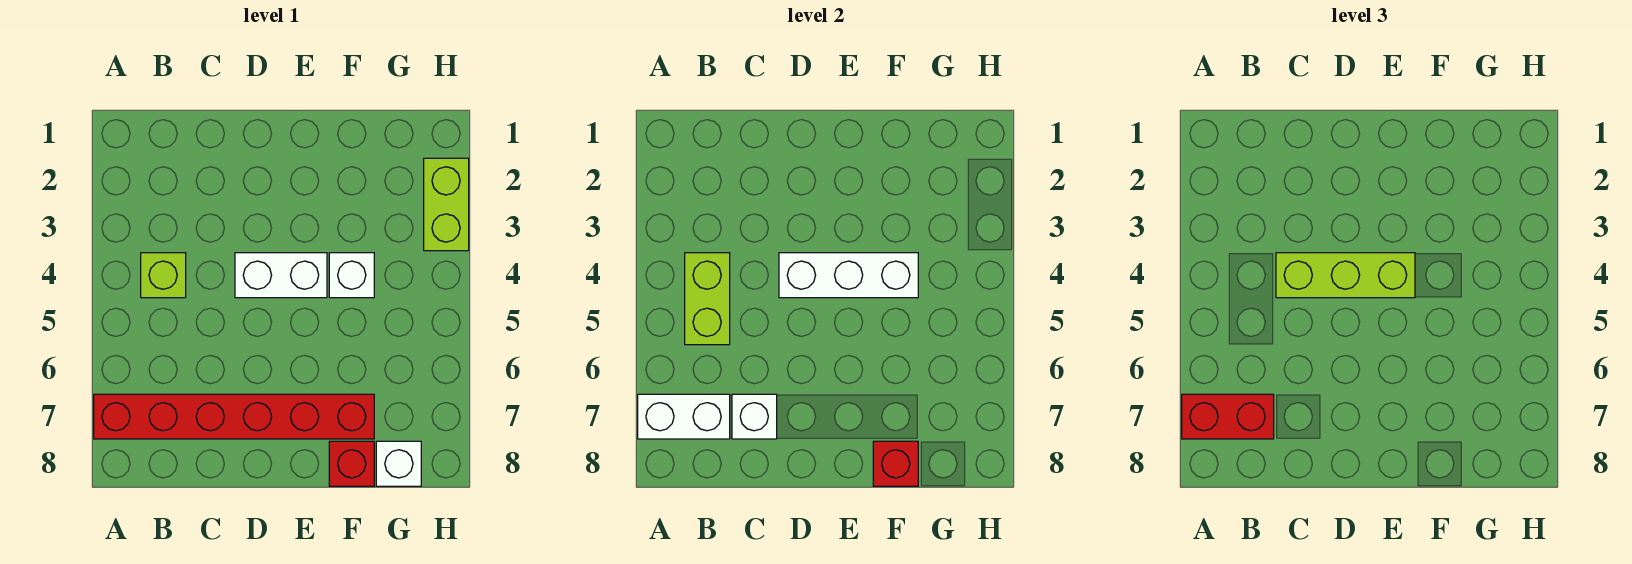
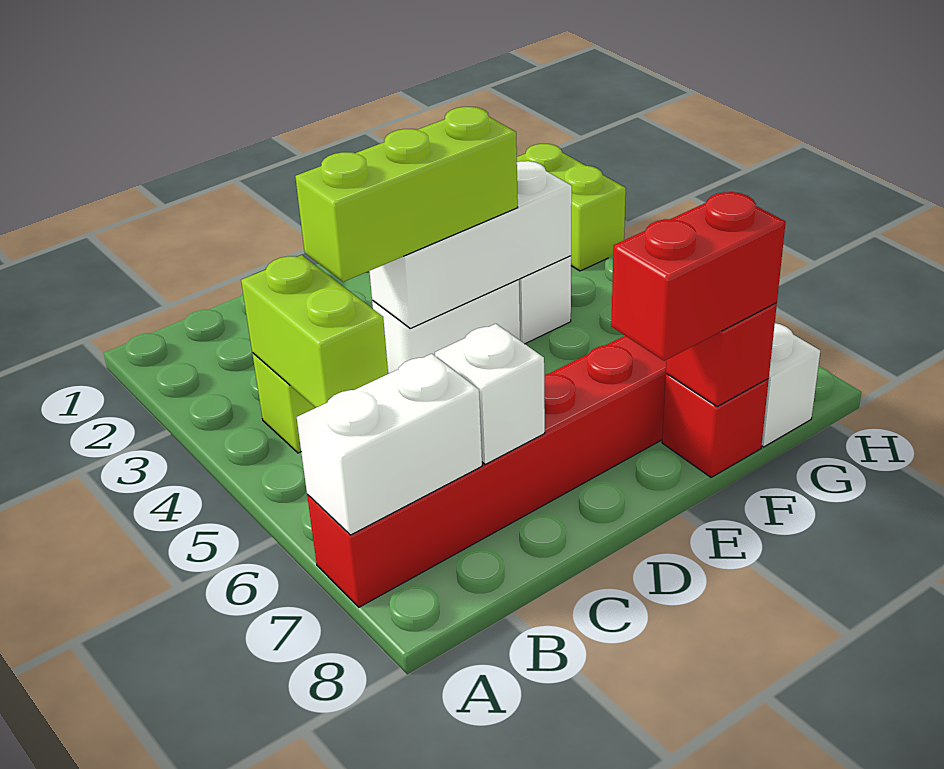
red brick A7:B7 level 3 -> red brick E8:F8 level 3

